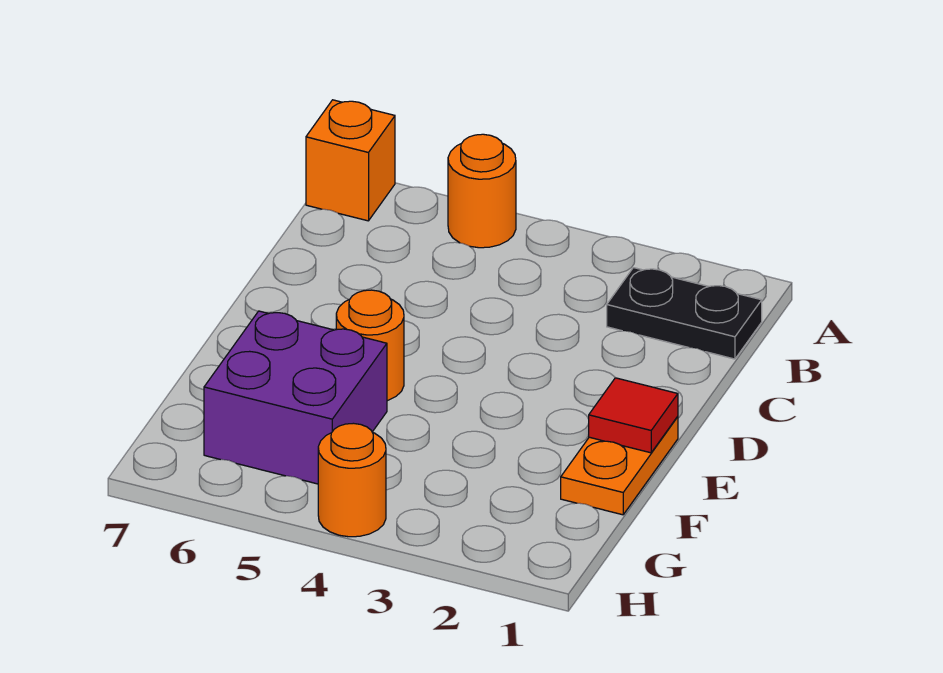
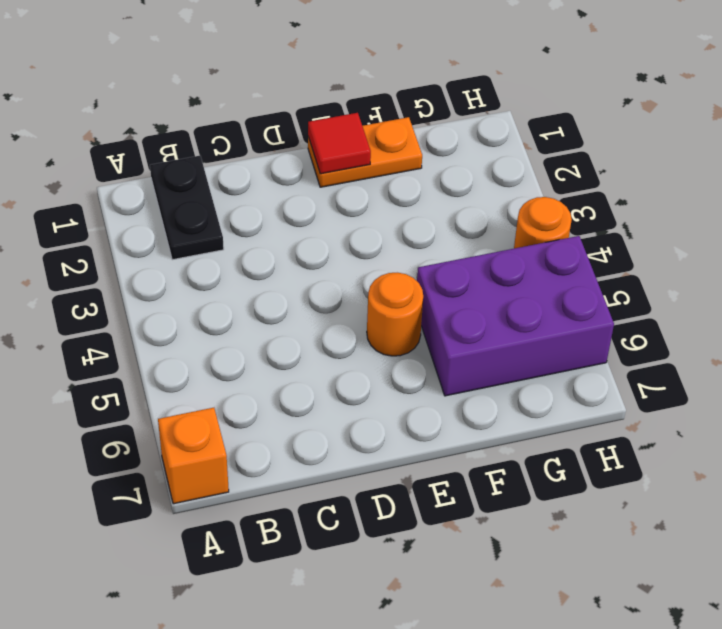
orange round brick A5 level 1 -> none
purple brick F5:G6 level 1 -> purple brick F5:H6 level 1

